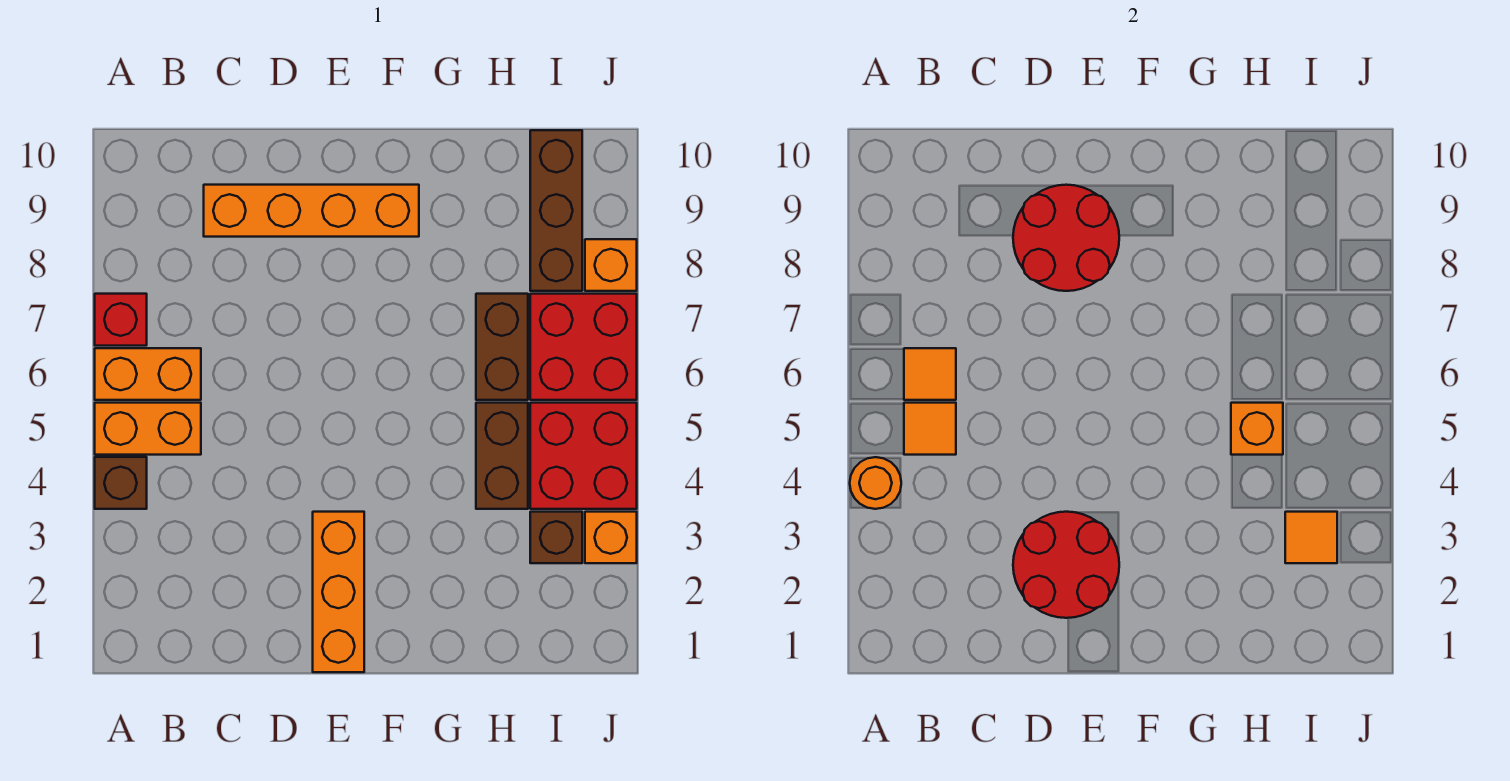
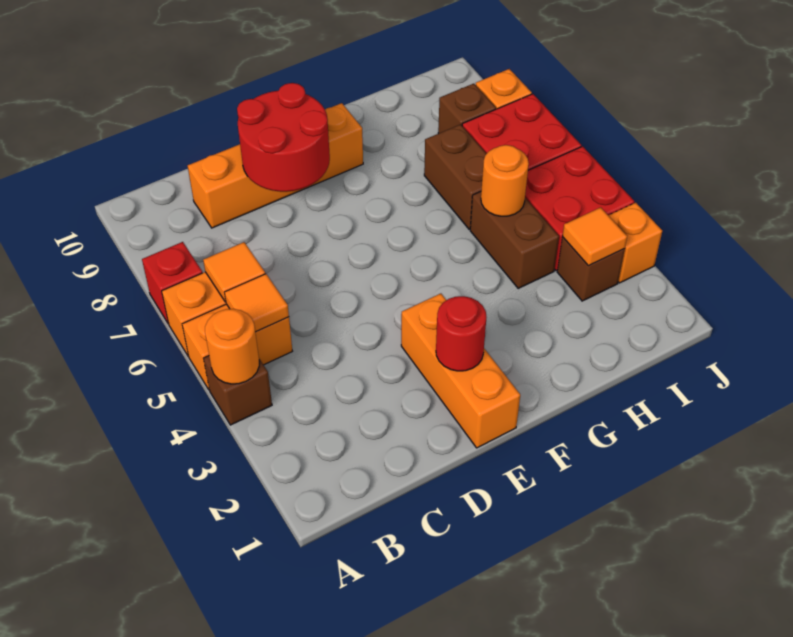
red round brick D2:E3 level 2 -> red round brick E2 level 2
orange brick H5 level 2 -> orange round brick H5 level 2
brown brick I8:I10 level 1 -> brown brick I8 level 1

